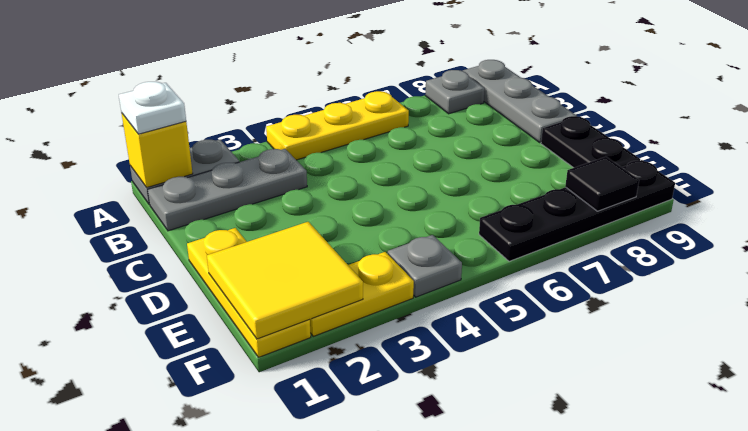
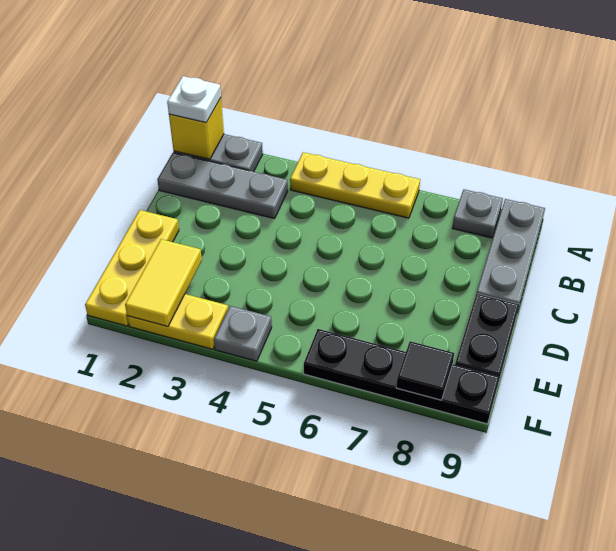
yellow tile E1:F2 level 2 -> yellow tile E2:F2 level 2

